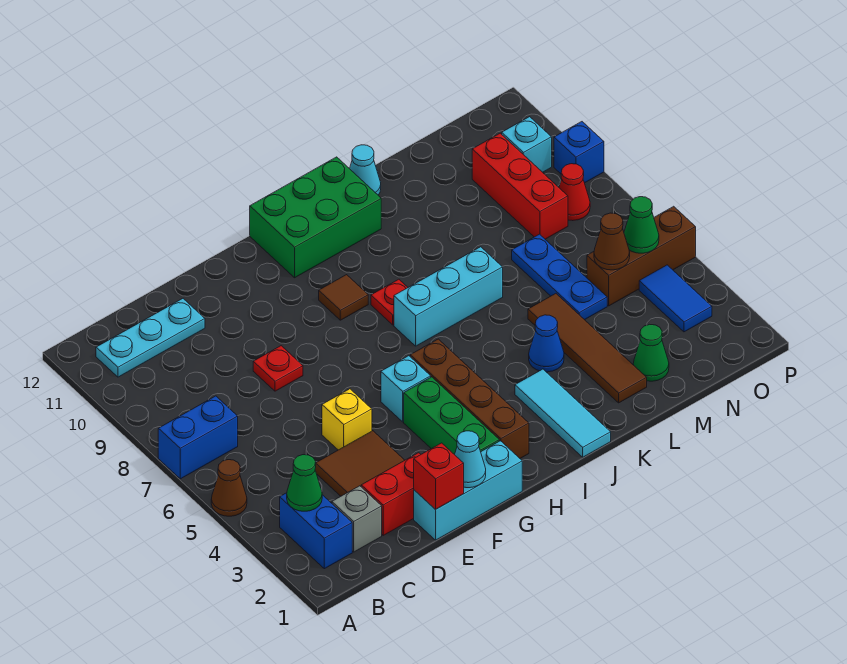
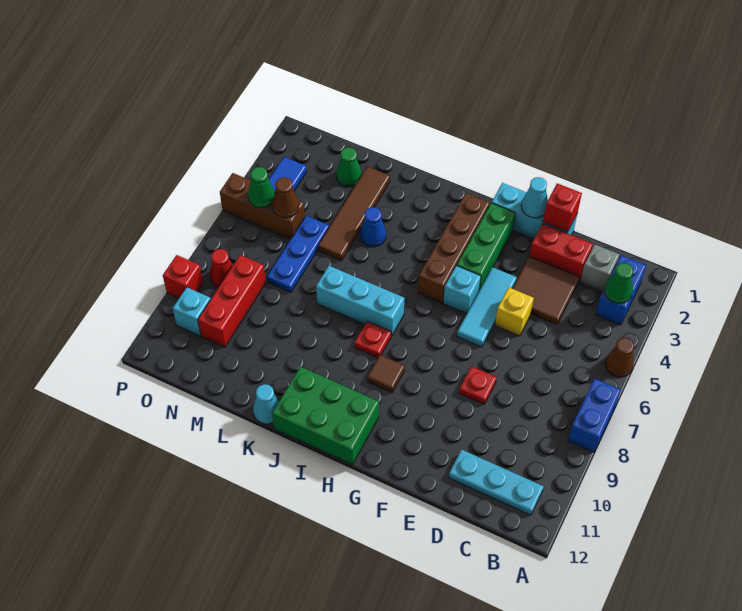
blue brick A7:B7 level 1 -> blue brick A7:A8 level 1
cyan tile J1:J3 level 1 -> cyan tile F4:F6 level 1
blue brick P9 level 1 -> red brick P9 level 1

